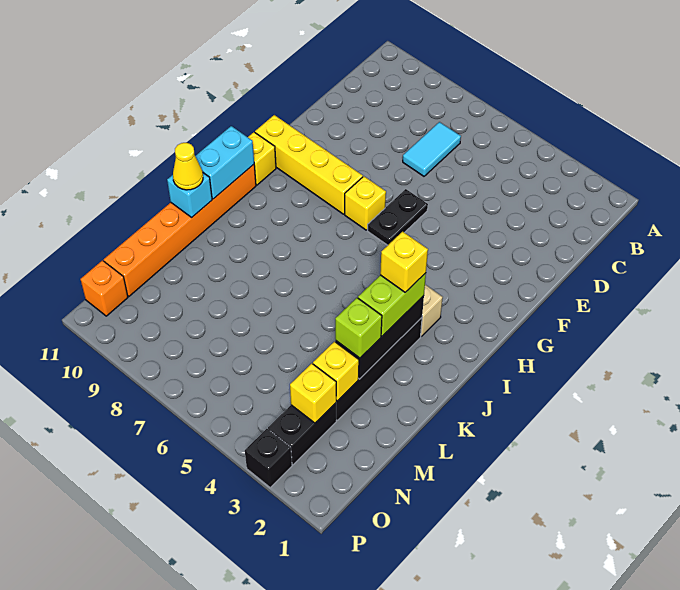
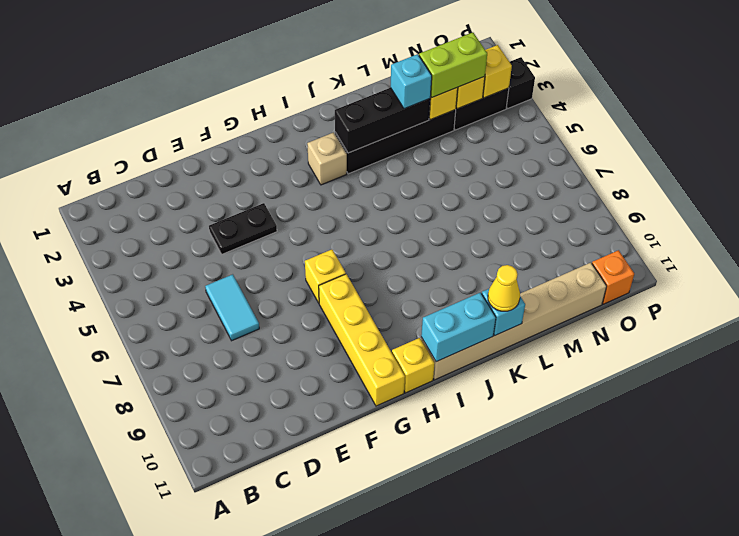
cyan tile C7:D7 level 1 -> cyan tile D6:D7 level 1
black plate F6:G6 level 1 -> black plate E4:F4 level 1
orange brick I11:N11 level 1 -> tan brick I11:N11 level 1
lime brick J3:K3 level 3 -> lime brick M3:N3 level 3
yellow brick J3 level 4 -> yellow brick O3 level 2
lime brick L3 level 3 -> cyan brick L3 level 3

